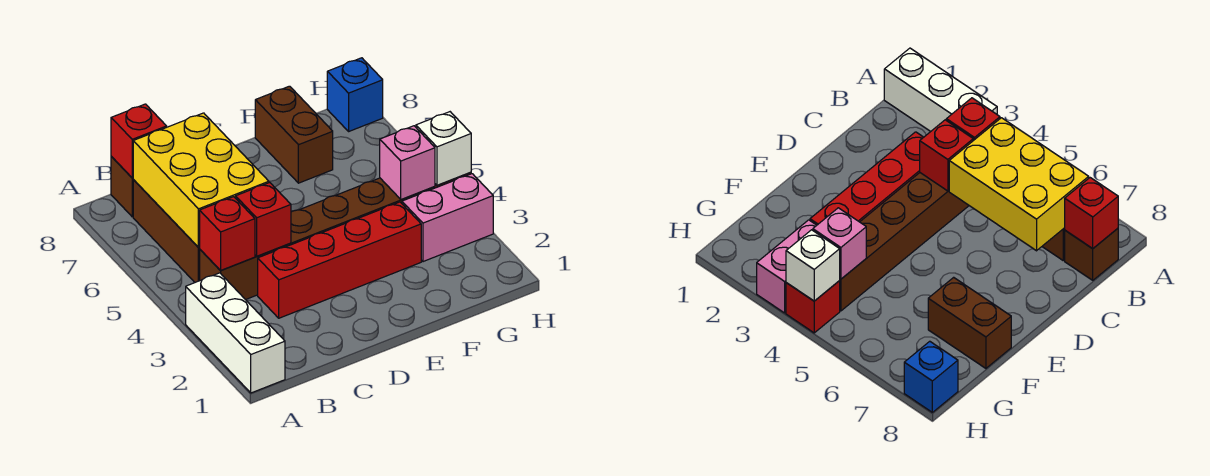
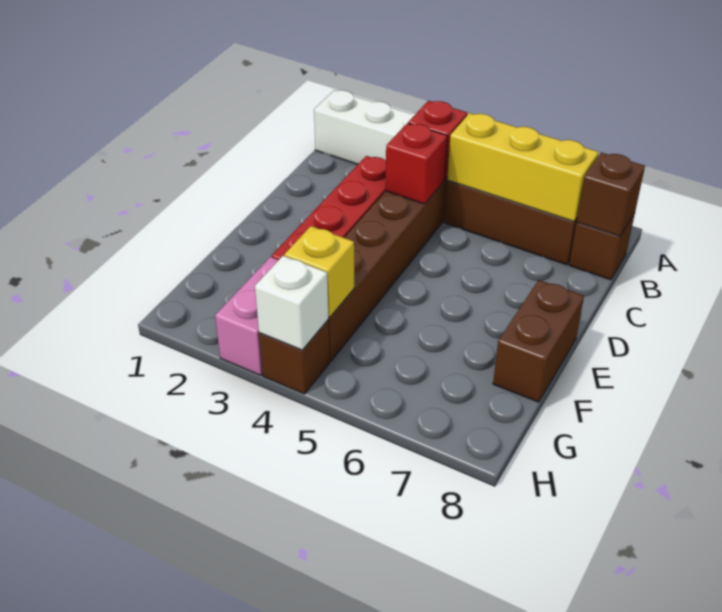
yellow brick B5:C7 level 2 -> yellow brick B5:B7 level 2
red brick B8 level 2 -> brown brick B8 level 2
brown brick F7:F8 level 1 -> brown brick E8:F8 level 1
pink brick G4 level 2 -> yellow brick G4 level 2
red brick H4 level 1 -> brown brick H4 level 1
blue brick H8 level 1 -> none

